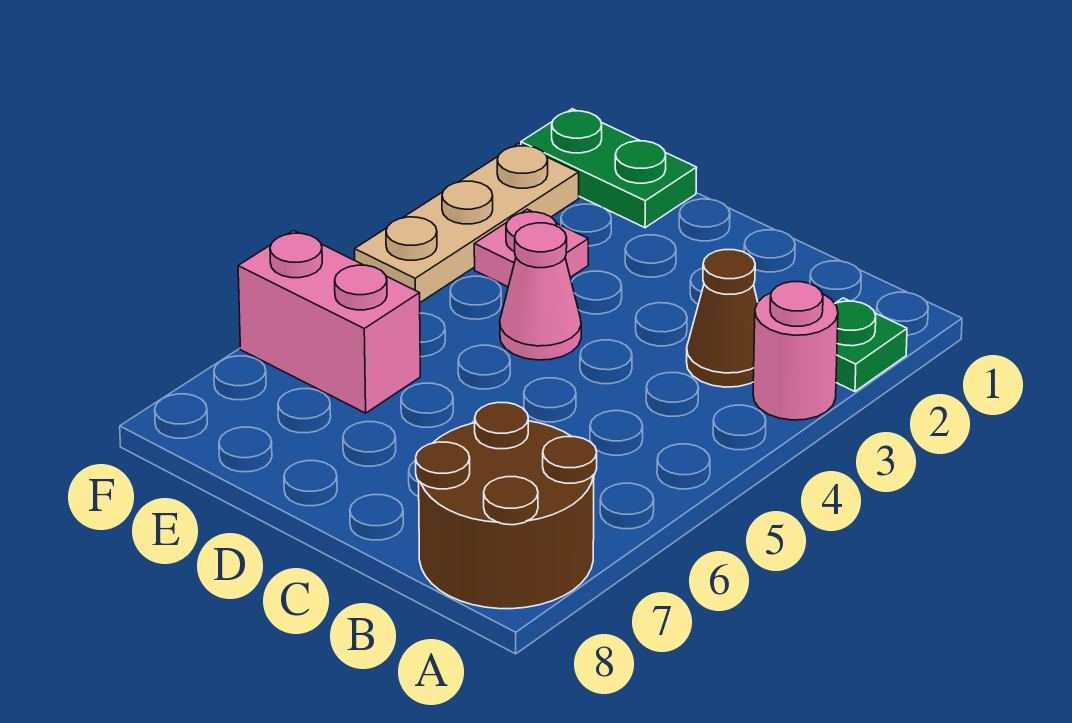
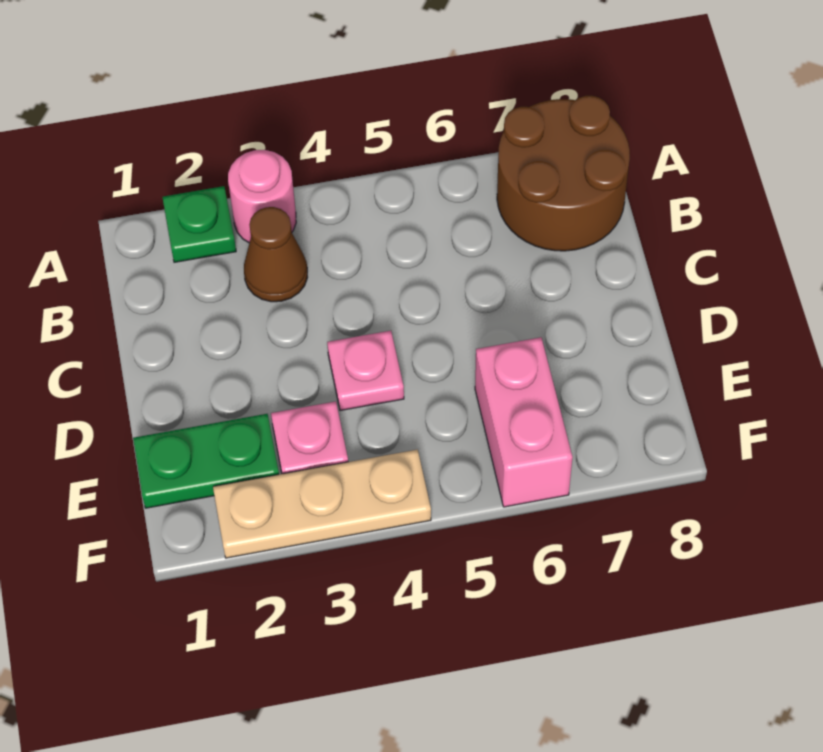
pink cone D4 level 1 -> pink plate D4 level 1
green plate E1:F1 level 1 -> green plate E1:E2 level 1

